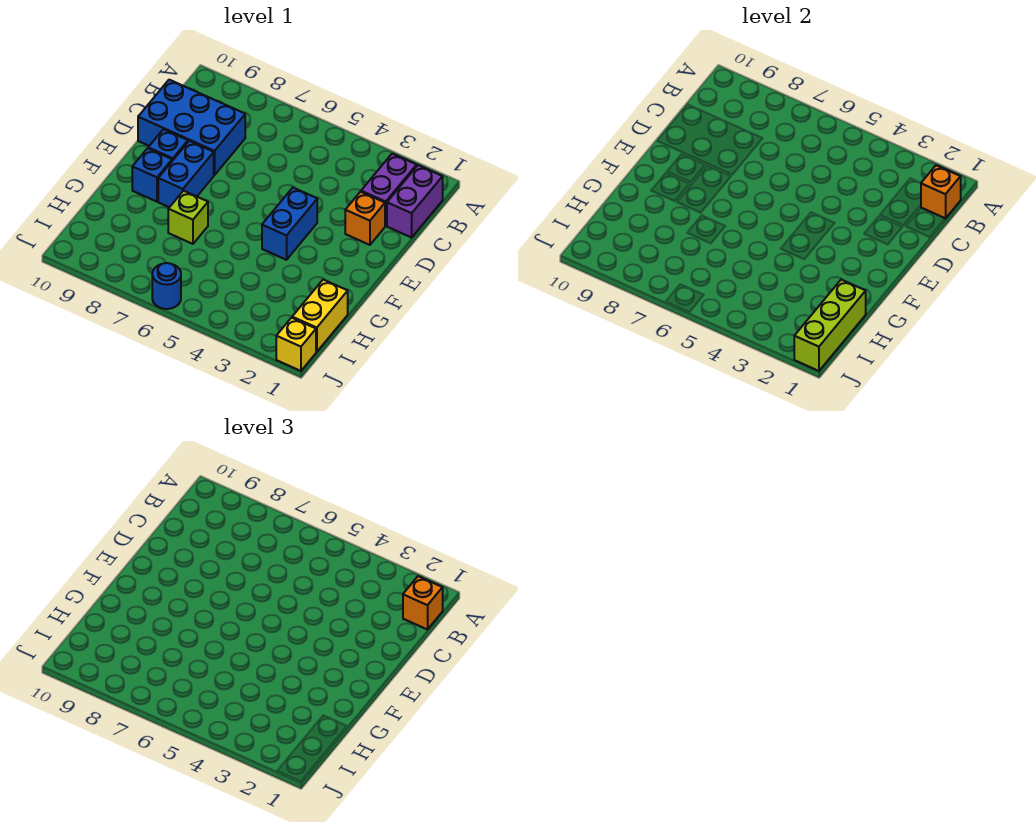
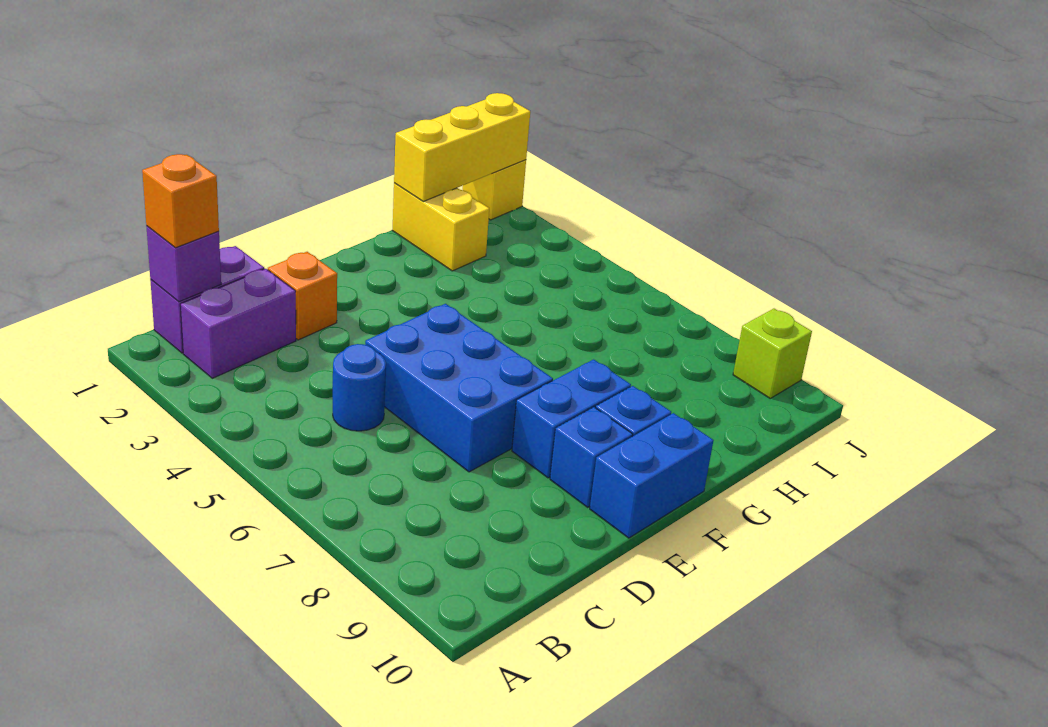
orange brick B1 level 2 -> purple brick B1 level 2
blue brick C8:D10 level 1 -> blue brick D5:E7 level 1
blue brick E4:F4 level 1 -> blue brick E10:F10 level 1
lime brick G7 level 1 -> lime brick J9 level 1
yellow brick H1:I1 level 1 -> yellow brick H1:H2 level 1
lime brick H1:J1 level 2 -> yellow brick H1:J1 level 2
blue round brick J6 level 1 -> blue round brick C5 level 1

